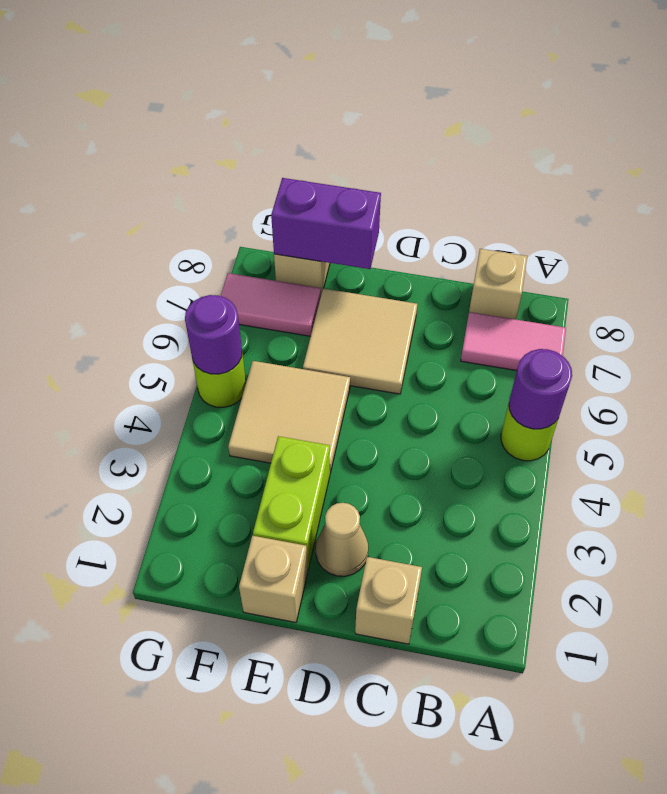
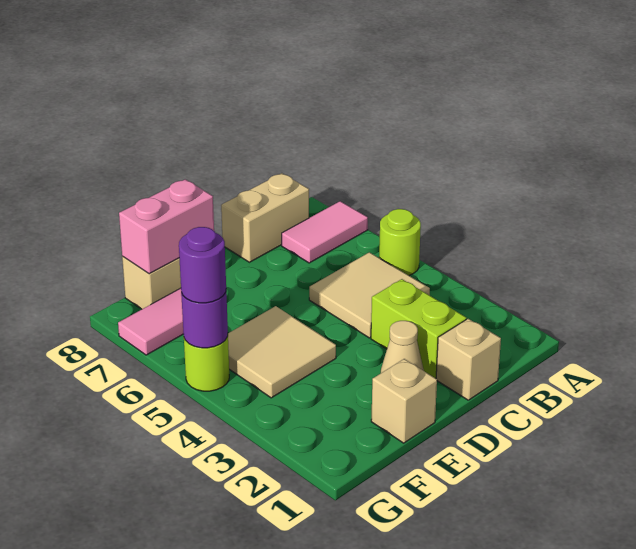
purple round brick A5 level 2 -> purple round brick G5 level 3
tan brick B8 level 1 -> tan brick B8:C8 level 1
tan tile D6:E7 level 1 -> tan tile B4:C5 level 1
lime brick E2:E3 level 1 -> lime brick C2:C3 level 1
purple brick E8:F8 level 2 -> pink brick E8:F8 level 2

